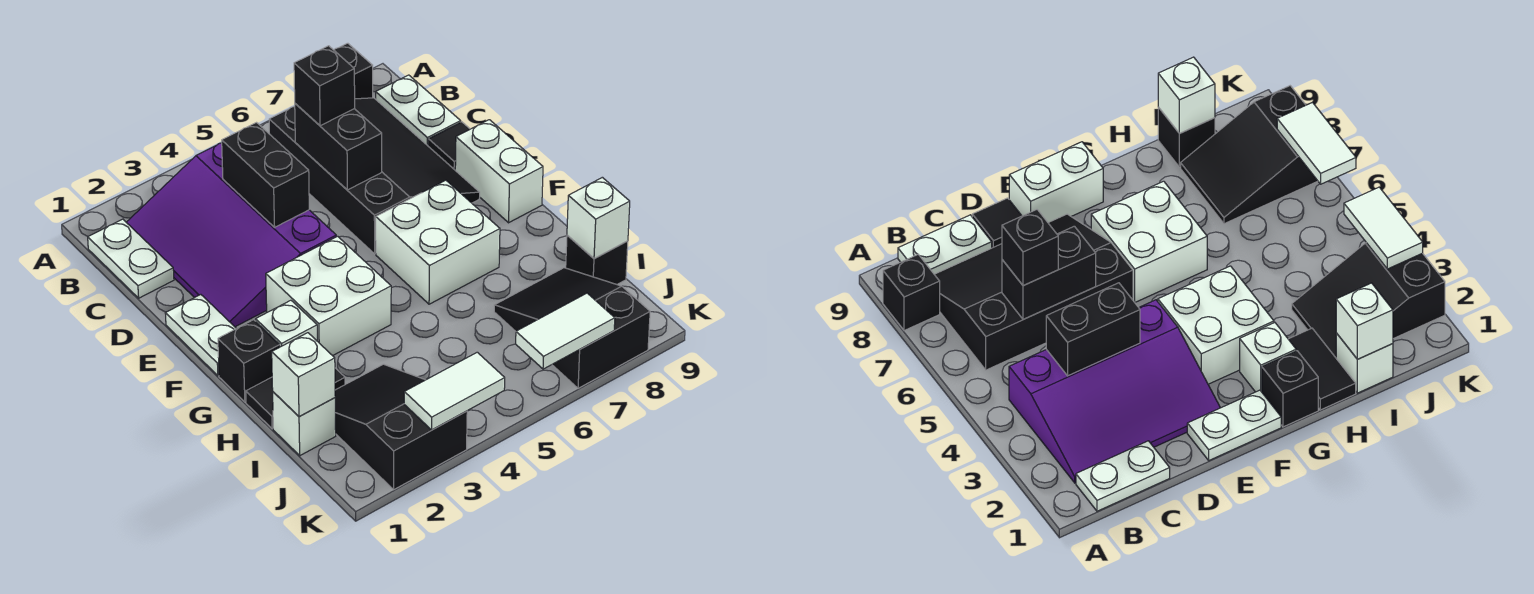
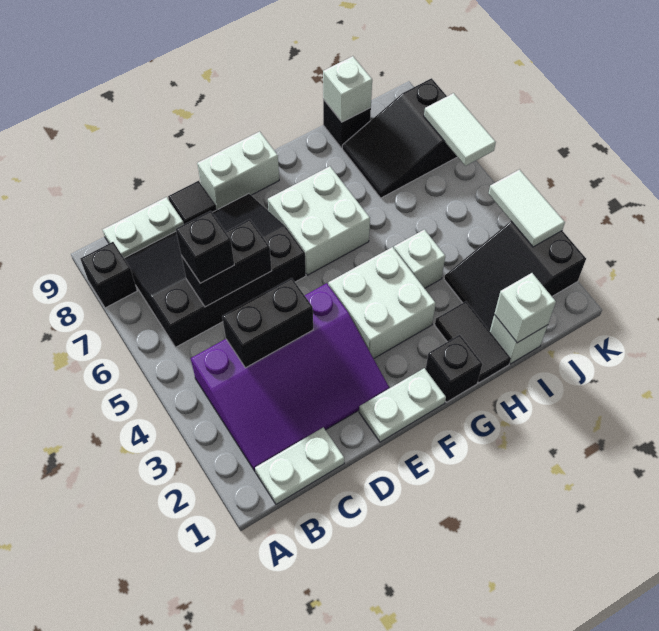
white brick G2 level 1 -> white brick H4 level 1

